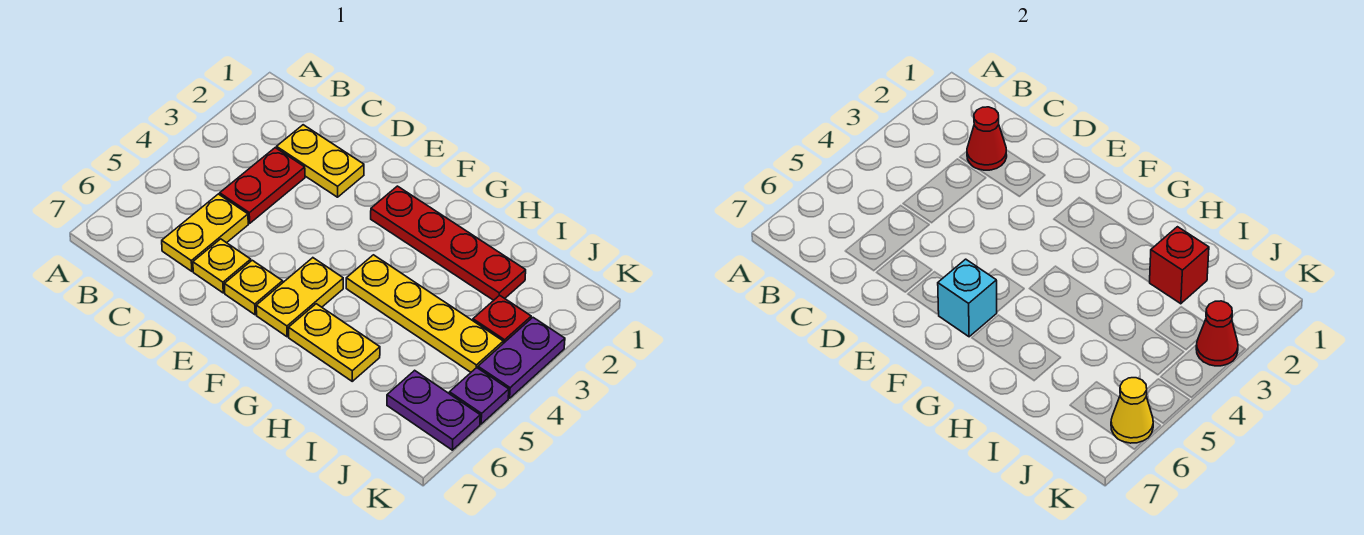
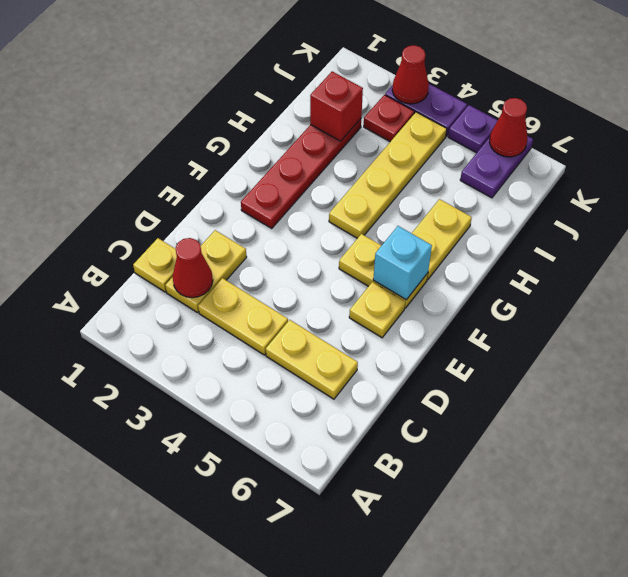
red plate C3:C4 level 1 -> yellow plate C3:C4 level 1
yellow plate D6 level 1 -> yellow plate C1 level 1
yellow cone K6 level 2 -> red cone K6 level 2

